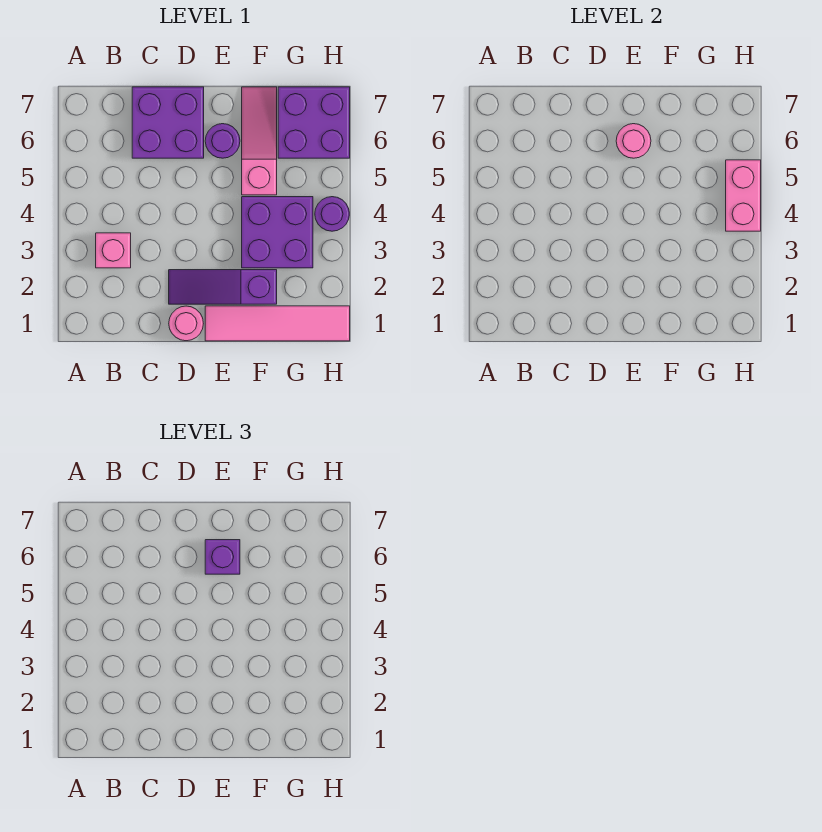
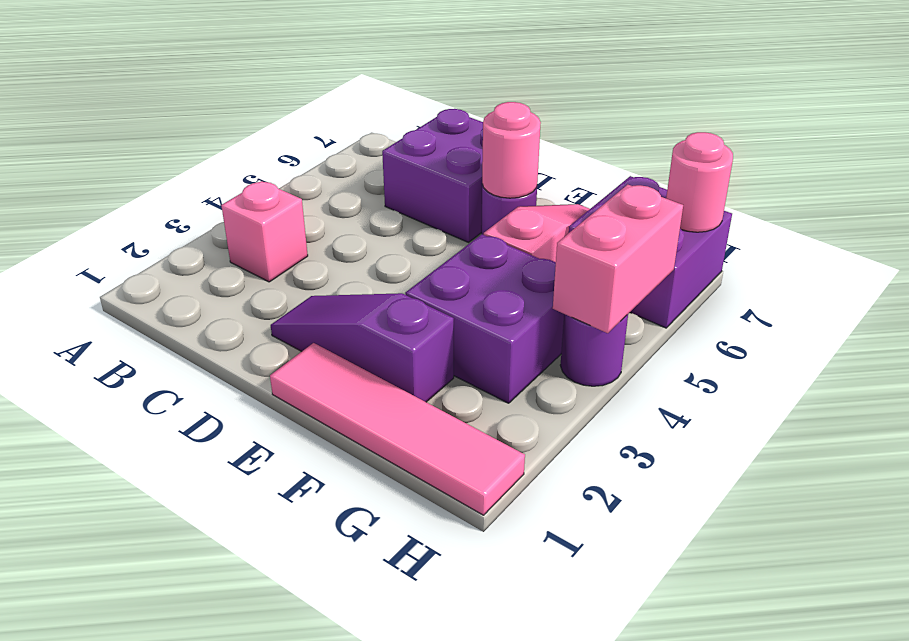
pink round brick D1 level 1 -> pink round brick H7 level 2
purple brick E6 level 3 -> none

